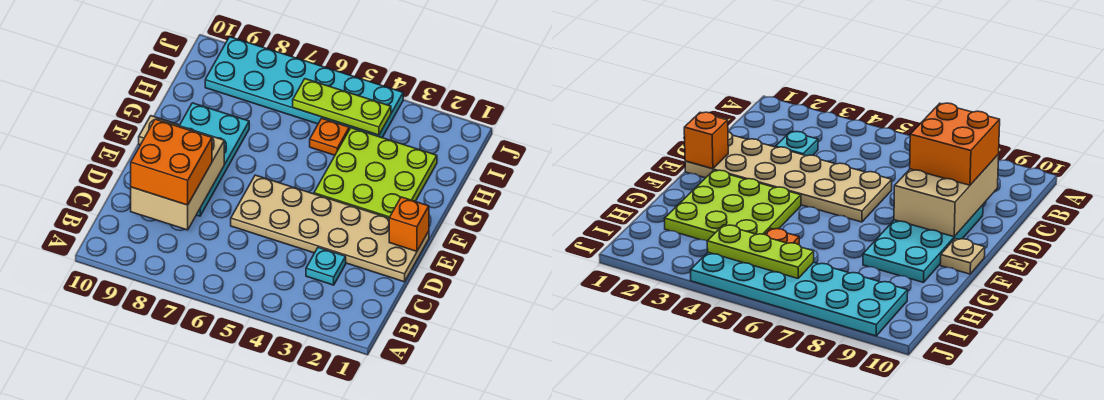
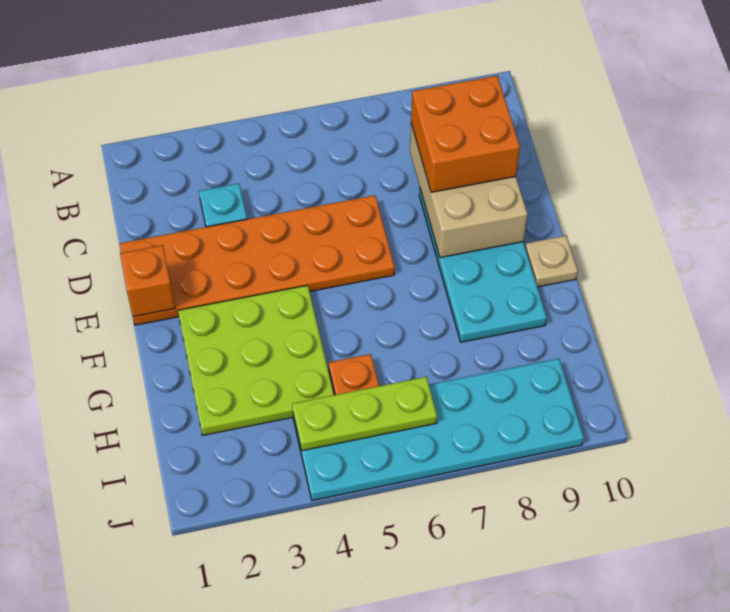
tan plate D1:E6 level 1 -> orange plate D1:E6 level 1

